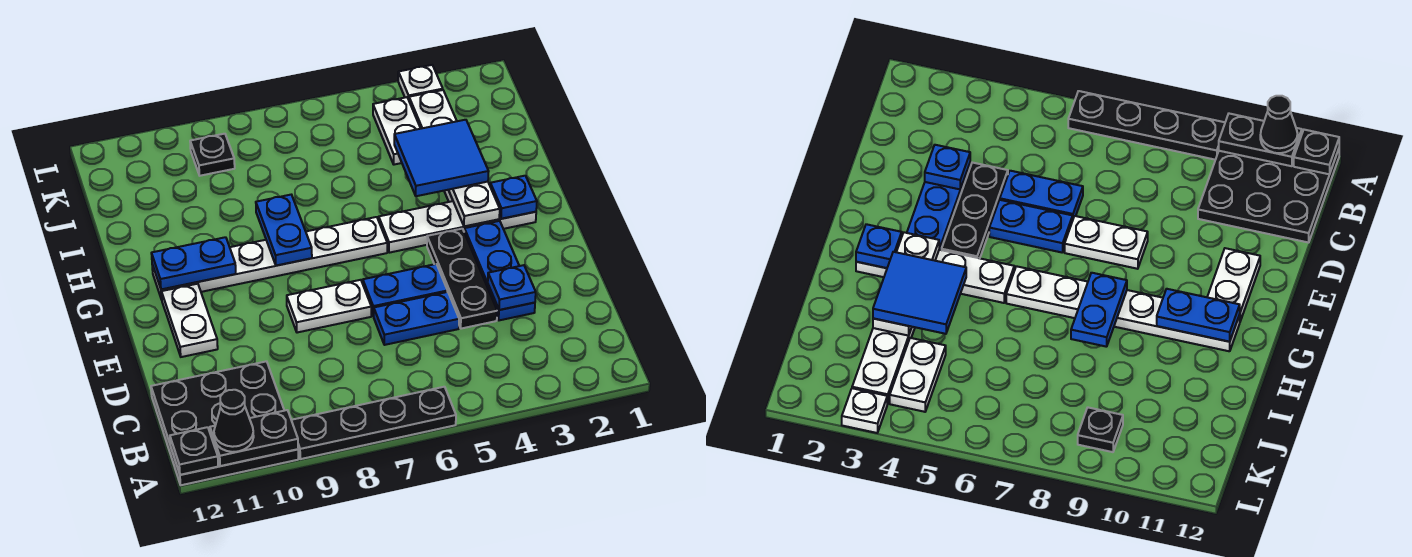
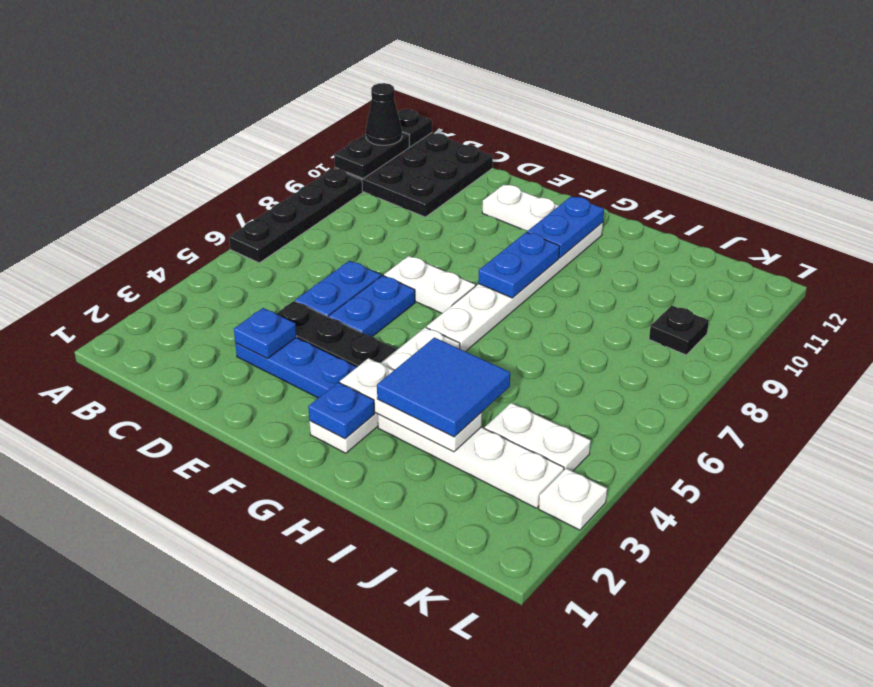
white plate E7:E8 level 1 -> white plate E7:F7 level 1
blue plate G8:H8 level 2 -> blue plate G8:G9 level 2

